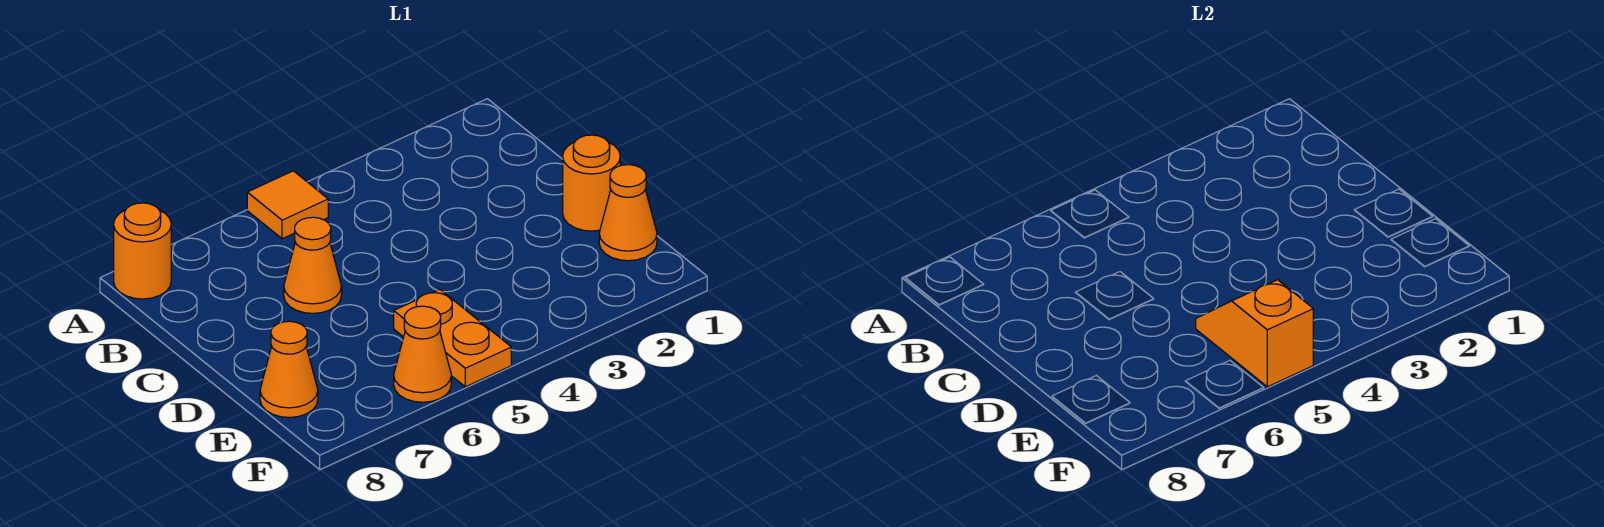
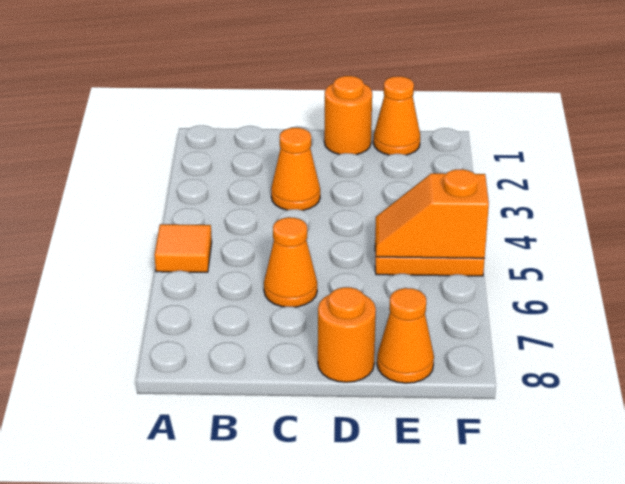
orange round brick A8 level 1 -> orange round brick D8 level 1
orange cone F6 level 1 -> orange cone C3 level 1

